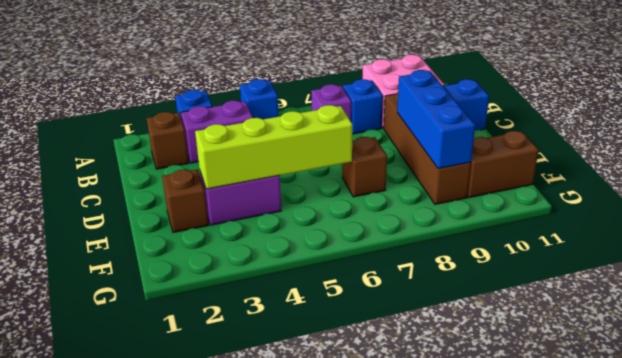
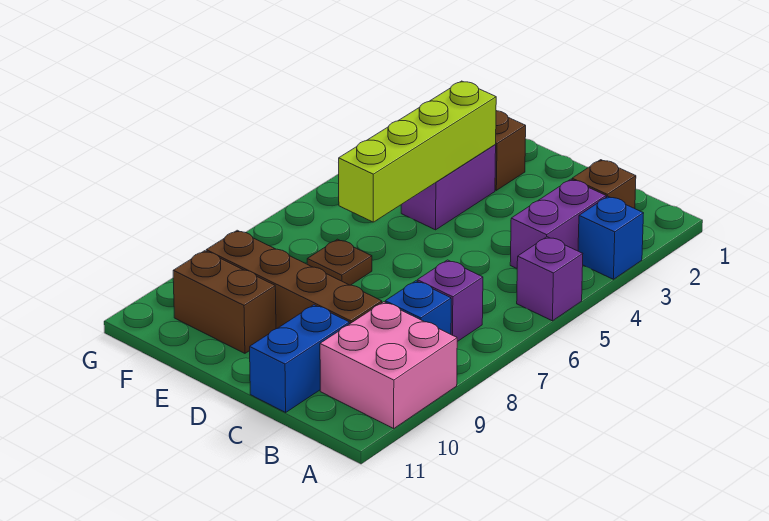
blue brick A5 level 1 -> purple brick A5 level 1
blue brick D9:F9 level 2 -> none
brown brick E7 level 1 -> brown plate E7 level 1
brown brick F10:F11 level 1 -> brown brick E10:F10 level 1

